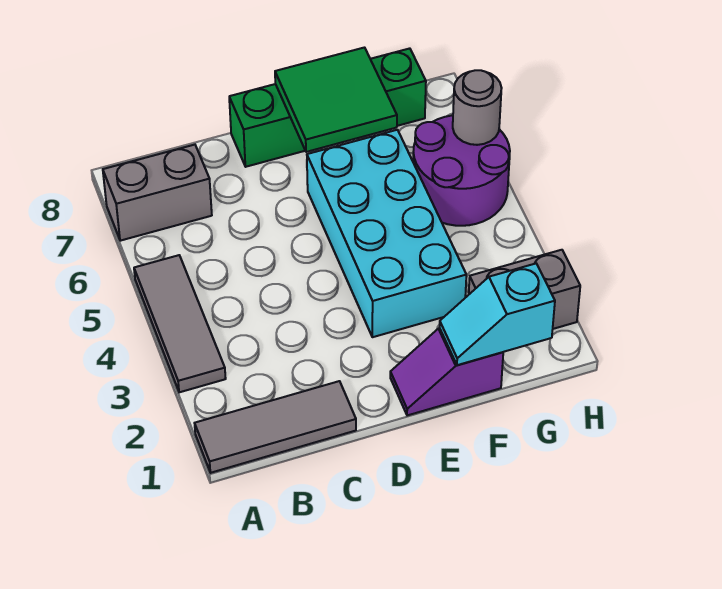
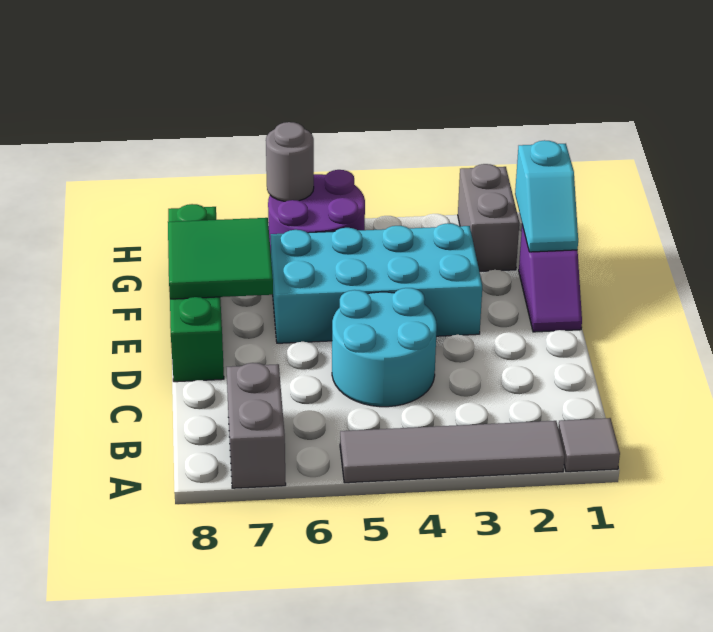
grey tile A1:C1 level 1 -> grey tile A1 level 1
grey tile A3:A5 level 1 -> grey tile A2:A5 level 1
none -> cyan round brick C4:D5 level 1

